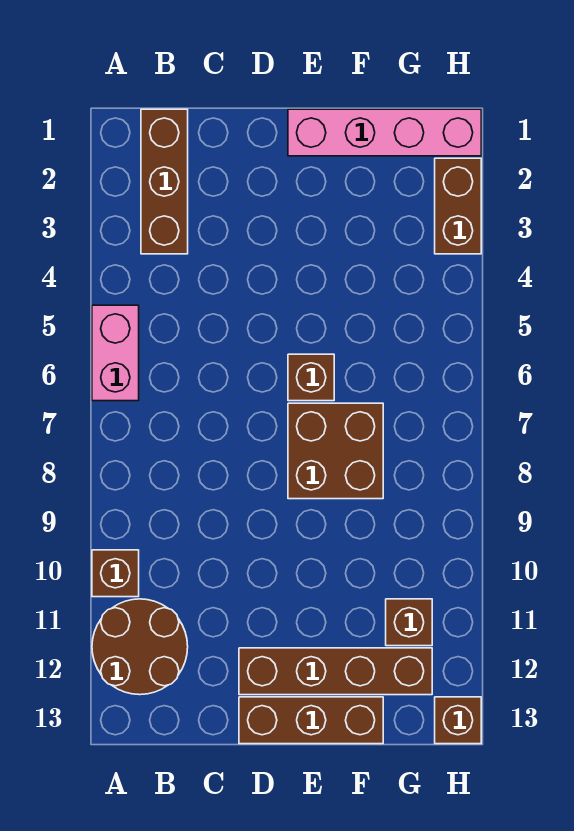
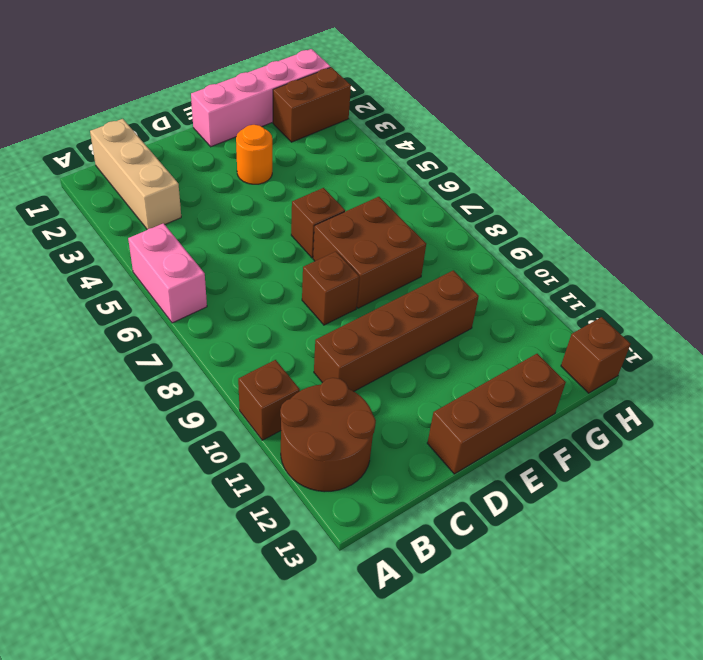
brown brick B1:B3 level 1 -> tan brick B1:B3 level 1
brown brick D12:G12 level 1 -> brown brick C10:F10 level 1
none -> orange round brick E3 level 1
brown brick G11 level 1 -> brown brick D8 level 1
brown brick H2:H3 level 1 -> brown brick G2:H2 level 1

